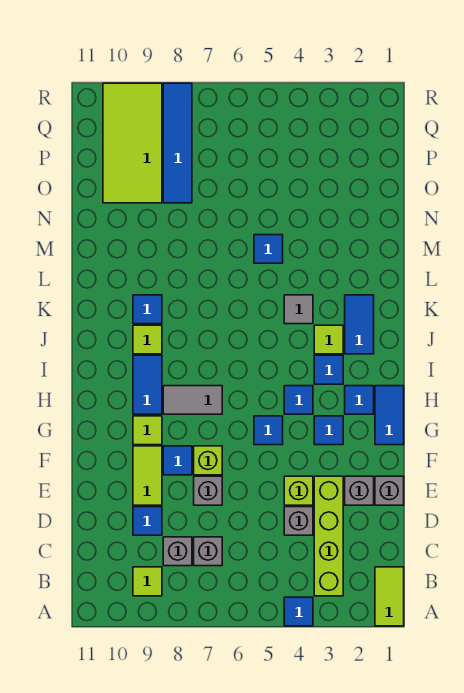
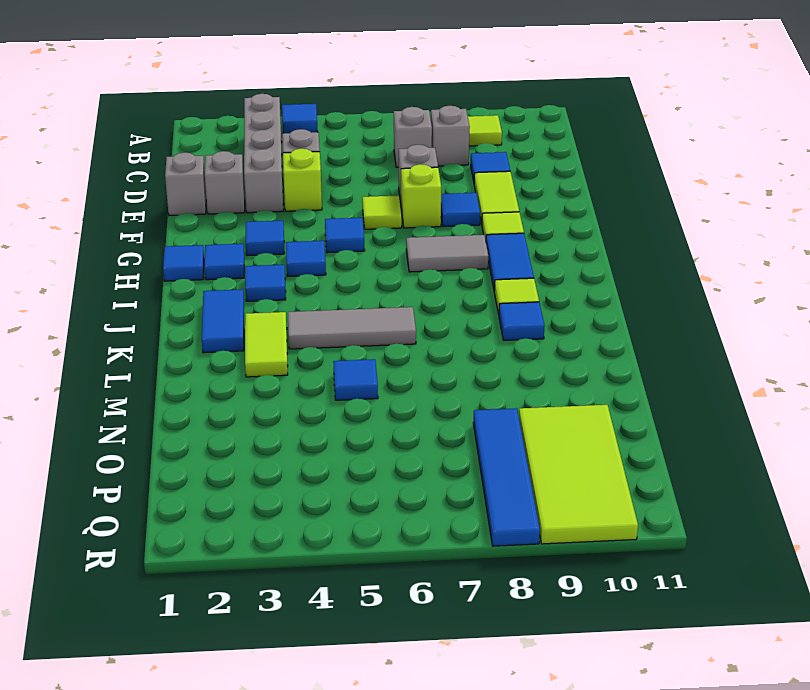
lime tile A1:B1 level 1 -> lime tile K3:L3 level 1
lime brick B3:E3 level 1 -> grey brick B3:E3 level 1
blue tile G1:H1 level 1 -> blue tile H1 level 1
lime tile J3 level 1 -> lime tile F6 level 1
grey tile K4 level 1 -> grey tile K4:K6 level 1

